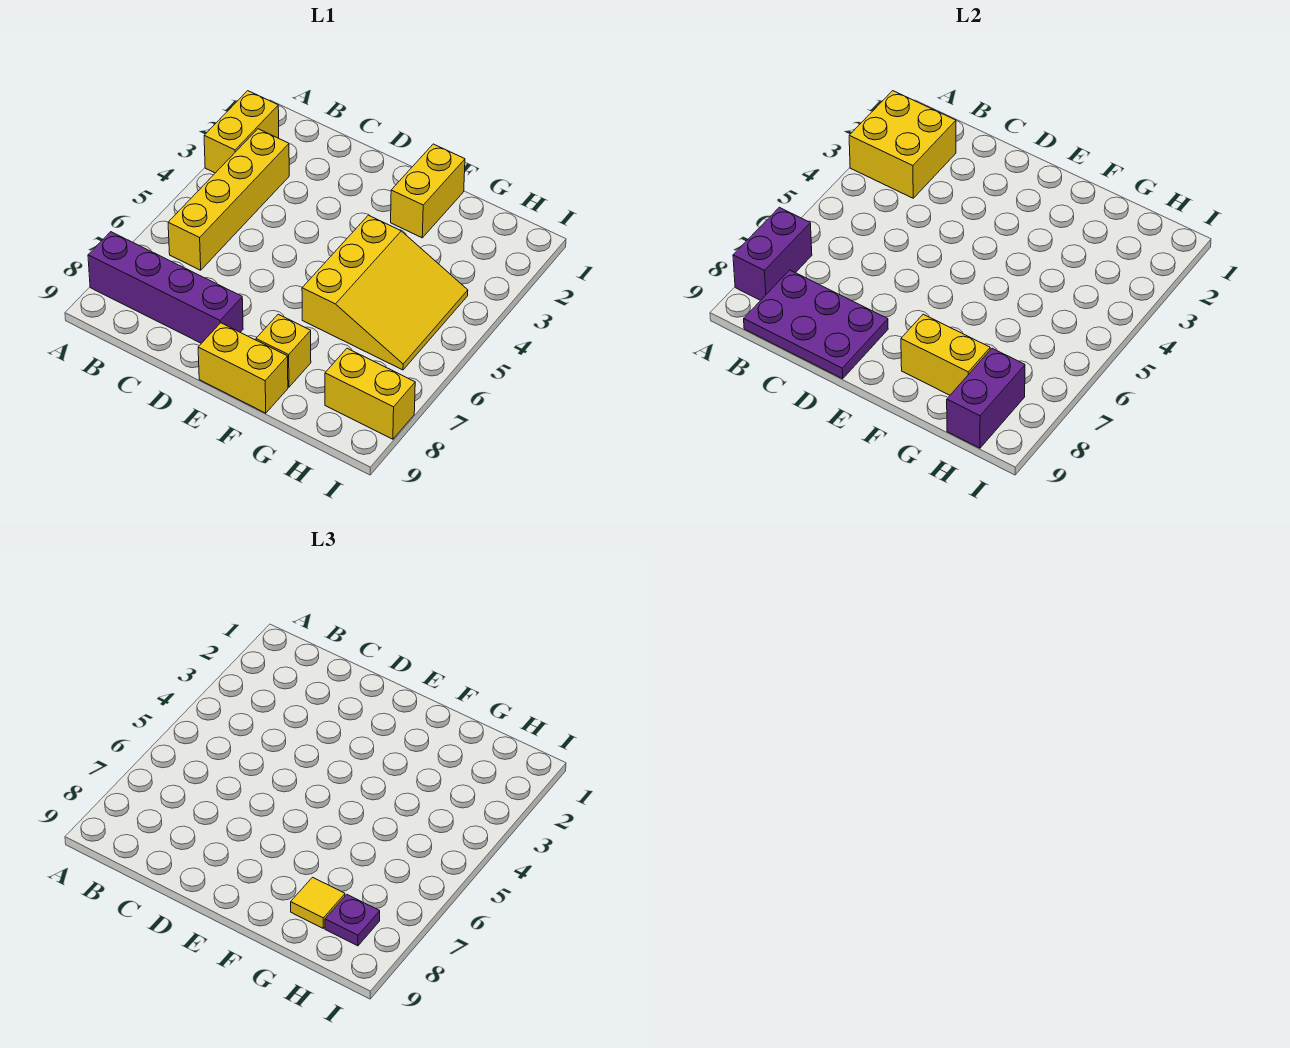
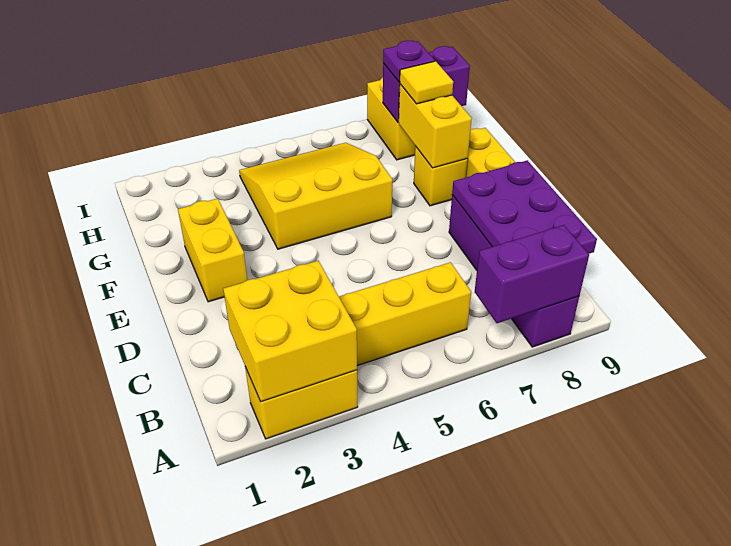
yellow brick F1:F2 level 1 -> yellow brick E2:F2 level 1

